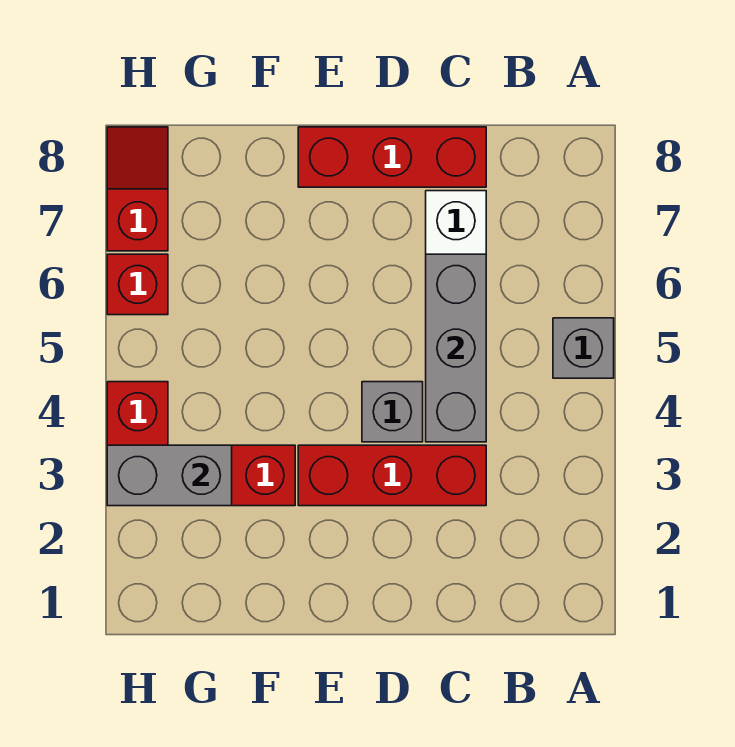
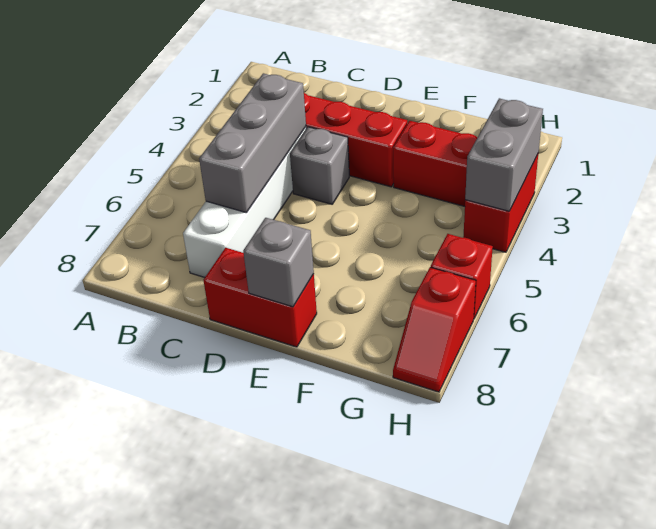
grey brick A5 level 1 -> grey brick E8 level 2
red brick C8:E8 level 1 -> red brick D8:E8 level 1
grey brick G3:H3 level 2 -> grey brick H3:H4 level 2

